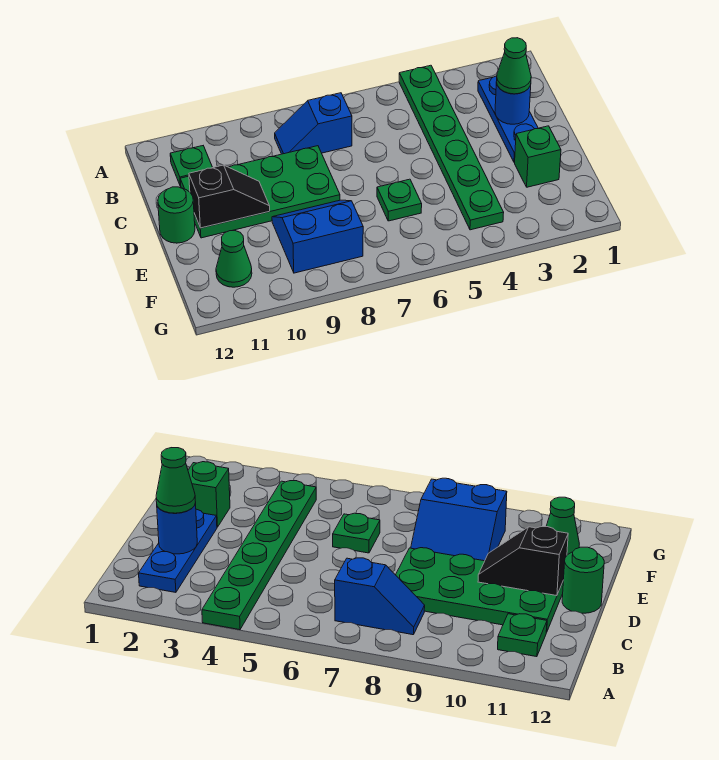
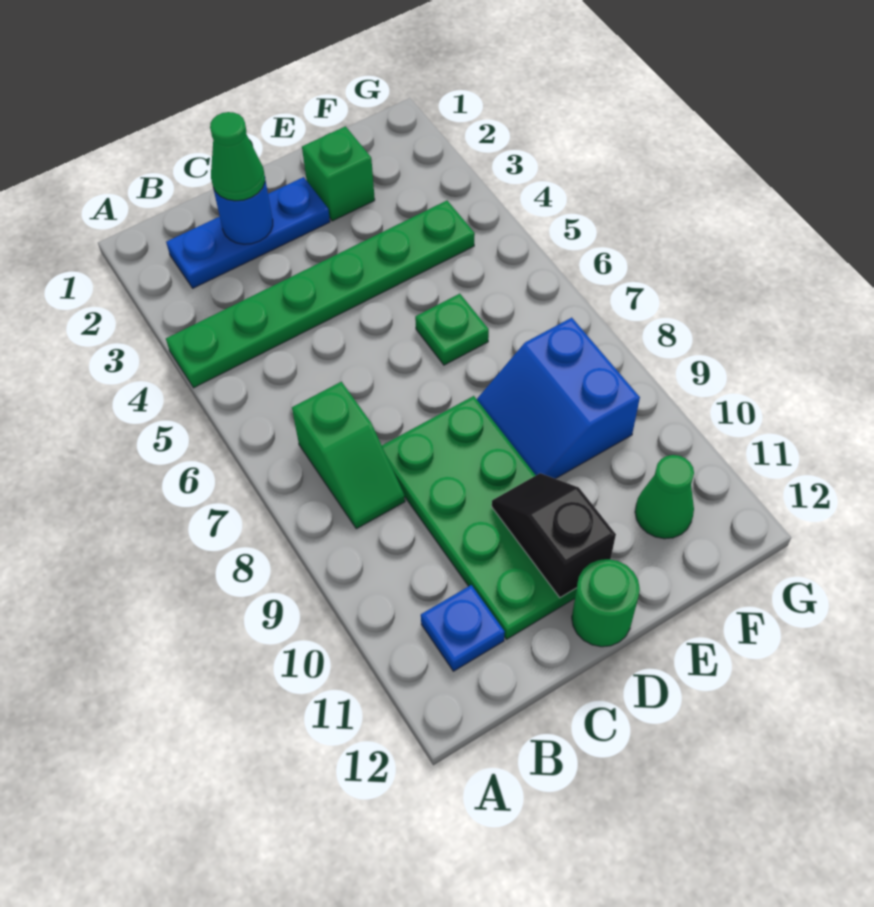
blue slope B7:B8 level 1 top 7 -> green slope B7:B8 level 1 top 7
green plate B11 level 1 -> blue plate B11 level 1

